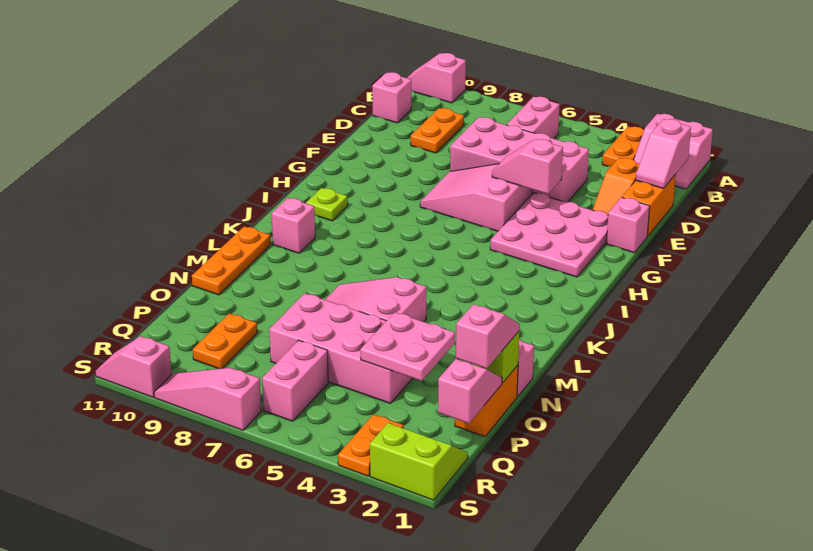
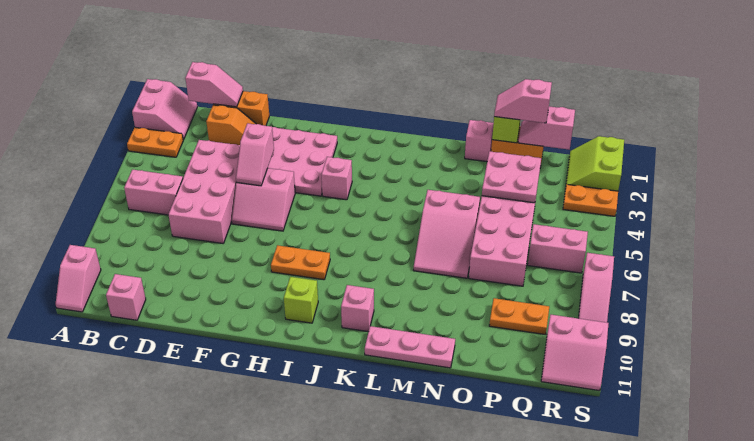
orange plate C9:D9 level 1 -> orange plate H8:I8 level 1
pink brick F1 level 1 -> pink brick I4 level 1
pink slope F5:G7 level 1 top 5 -> pink slope F5:G6 level 1 top 5
lime plate I10 level 1 -> lime brick I10 level 1
orange plate L11:N11 level 1 -> pink plate L11:N11 level 1
pink slope S10:S11 level 1 top 10 -> pink slope R10:S11 level 1 top 10

